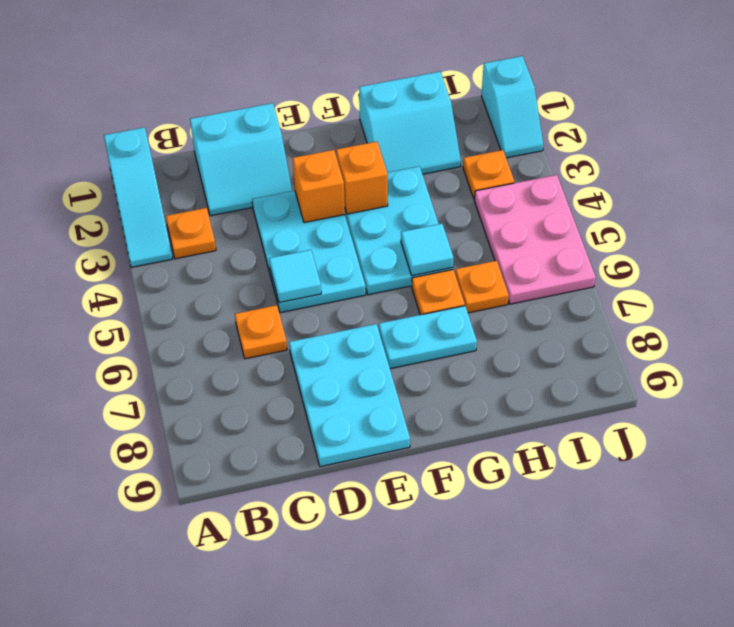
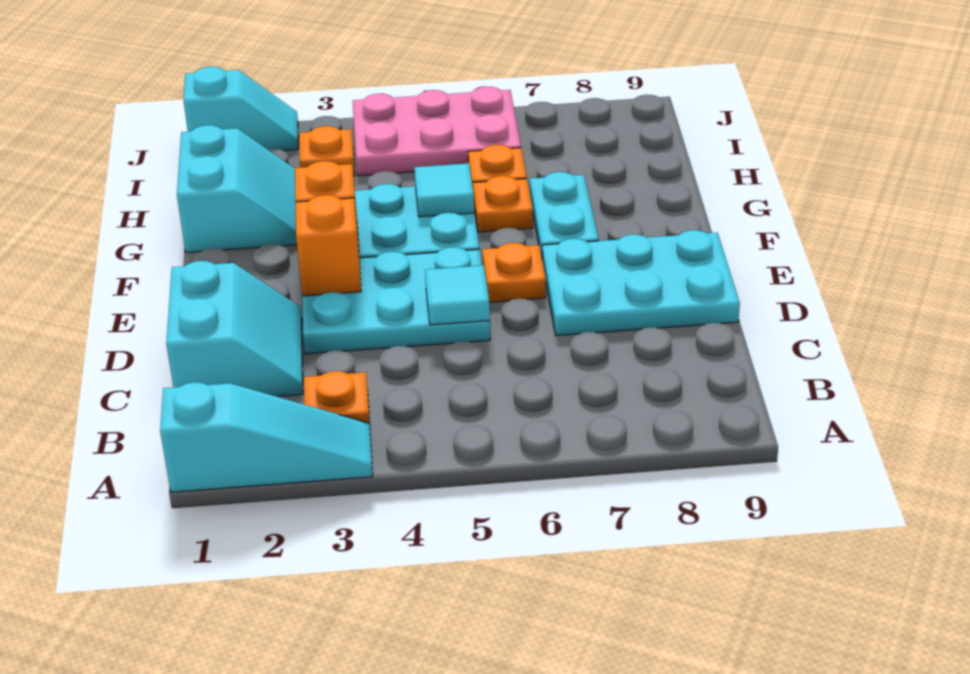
orange plate C6 level 1 -> orange plate E6 level 1

